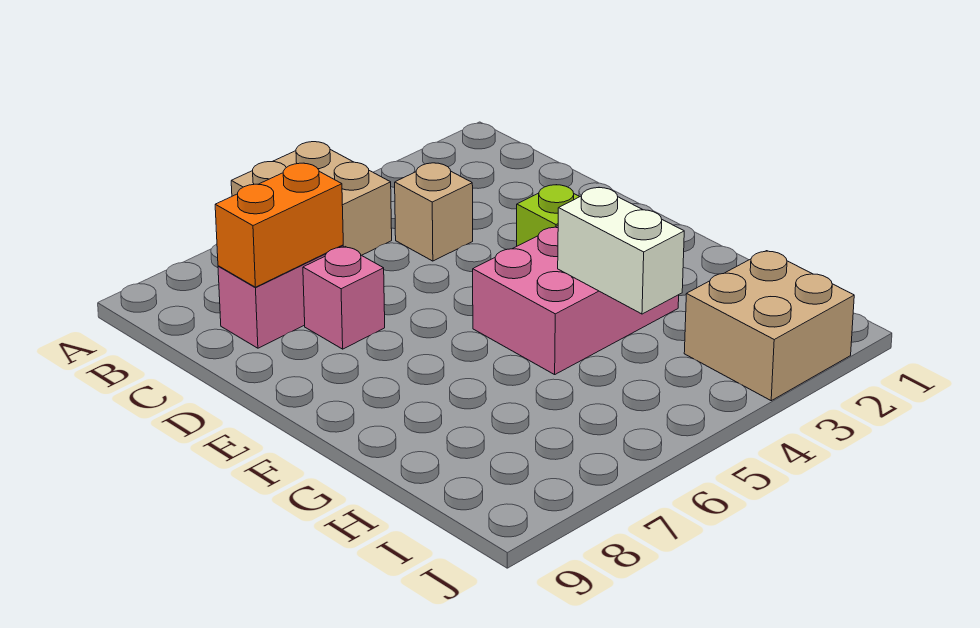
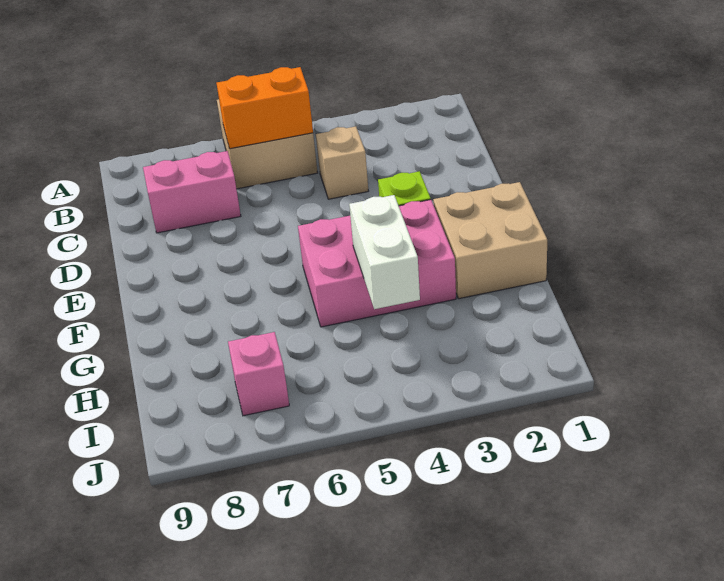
orange brick C7:C8 level 2 -> orange brick B5:B6 level 2
pink brick D7 level 1 -> pink brick I7 level 1
tan brick I2:J3 level 1 -> tan brick F1:G2 level 1

